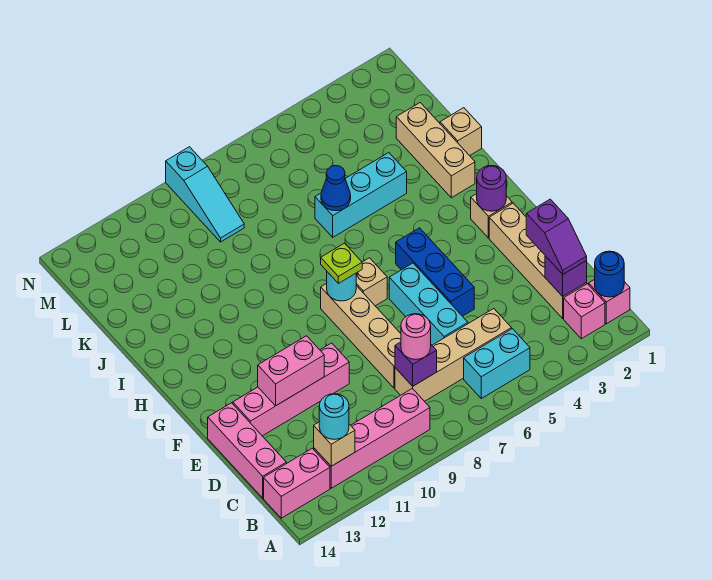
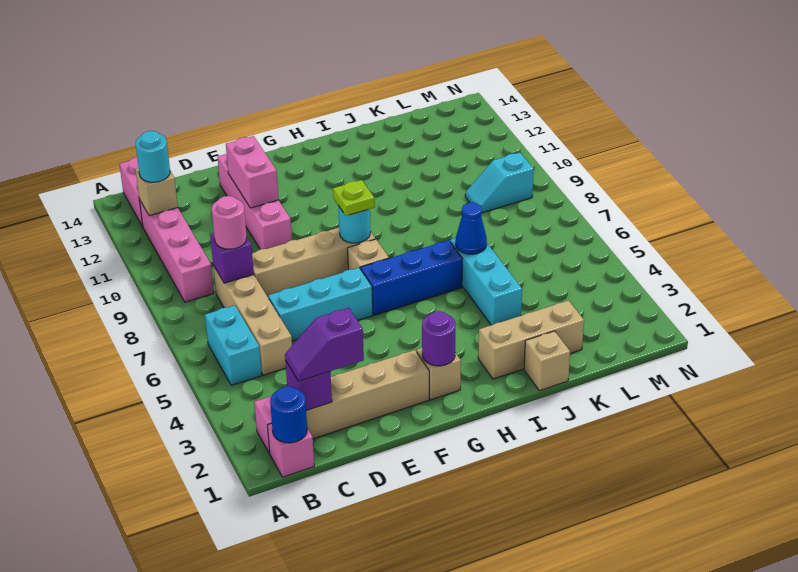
pink brick C14:E14 level 1 -> none
blue brick E5:G5 level 1 -> blue brick G6:I6 level 1
cyan slope L9:N9 level 1 top N -> cyan slope L9:M9 level 1 top M

